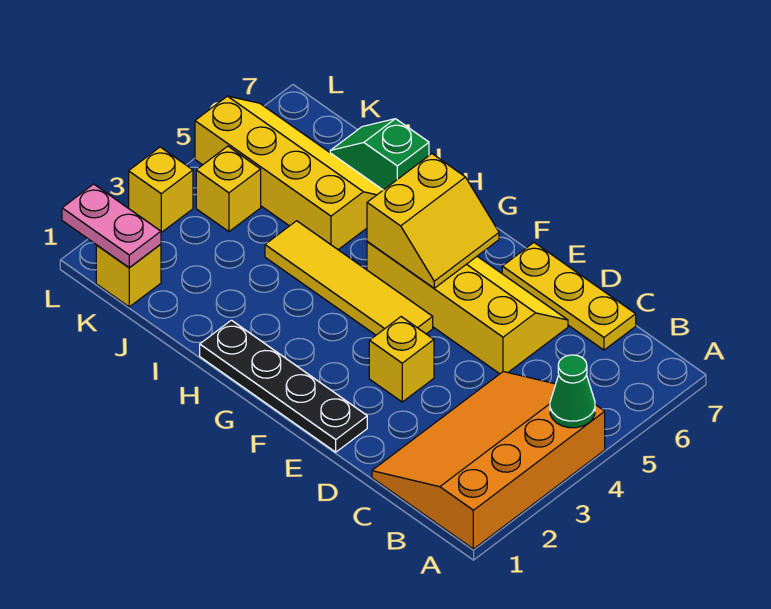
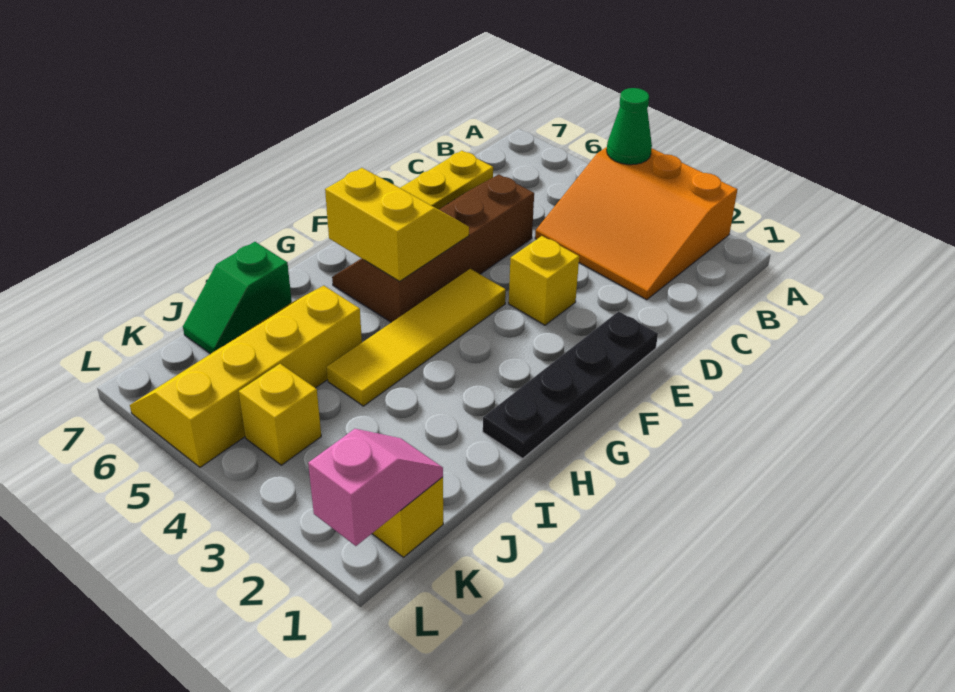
orange slope A1:C4 level 1 top A -> orange slope A2:C4 level 1 top A
yellow slope D5:G6 level 1 top 5 -> brown slope D5:G6 level 1 top 5
pink plate K1:L1 level 2 -> pink slope K1:L1 level 2 top L
yellow brick L3 level 1 -> none

